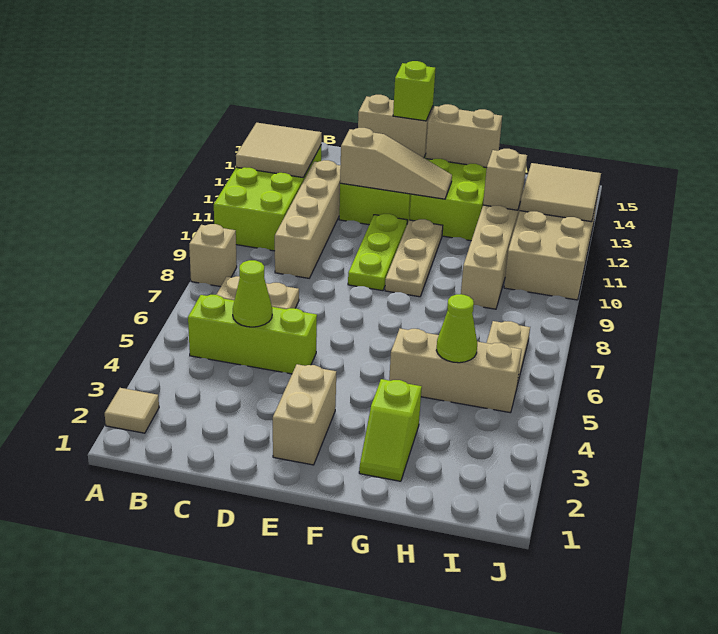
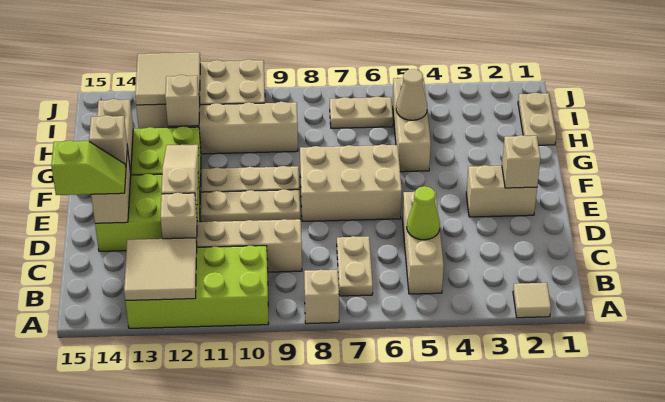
lime brick B5:D5 level 1 -> tan brick B5:D5 level 1
none -> tan brick C12 level 2
none -> tan brick E2 level 2
none -> tan brick E6:F8 level 1
lime plate E9:E11 level 1 -> tan plate E9:E11 level 1
lime brick E14 level 3 -> tan brick E14 level 3
lime slope G2:G3 level 1 top 3 -> lime slope D14:D15 level 3 top 15
none -> tan plate H1:I1 level 1
lime cone H5 level 2 -> tan cone H5 level 2

